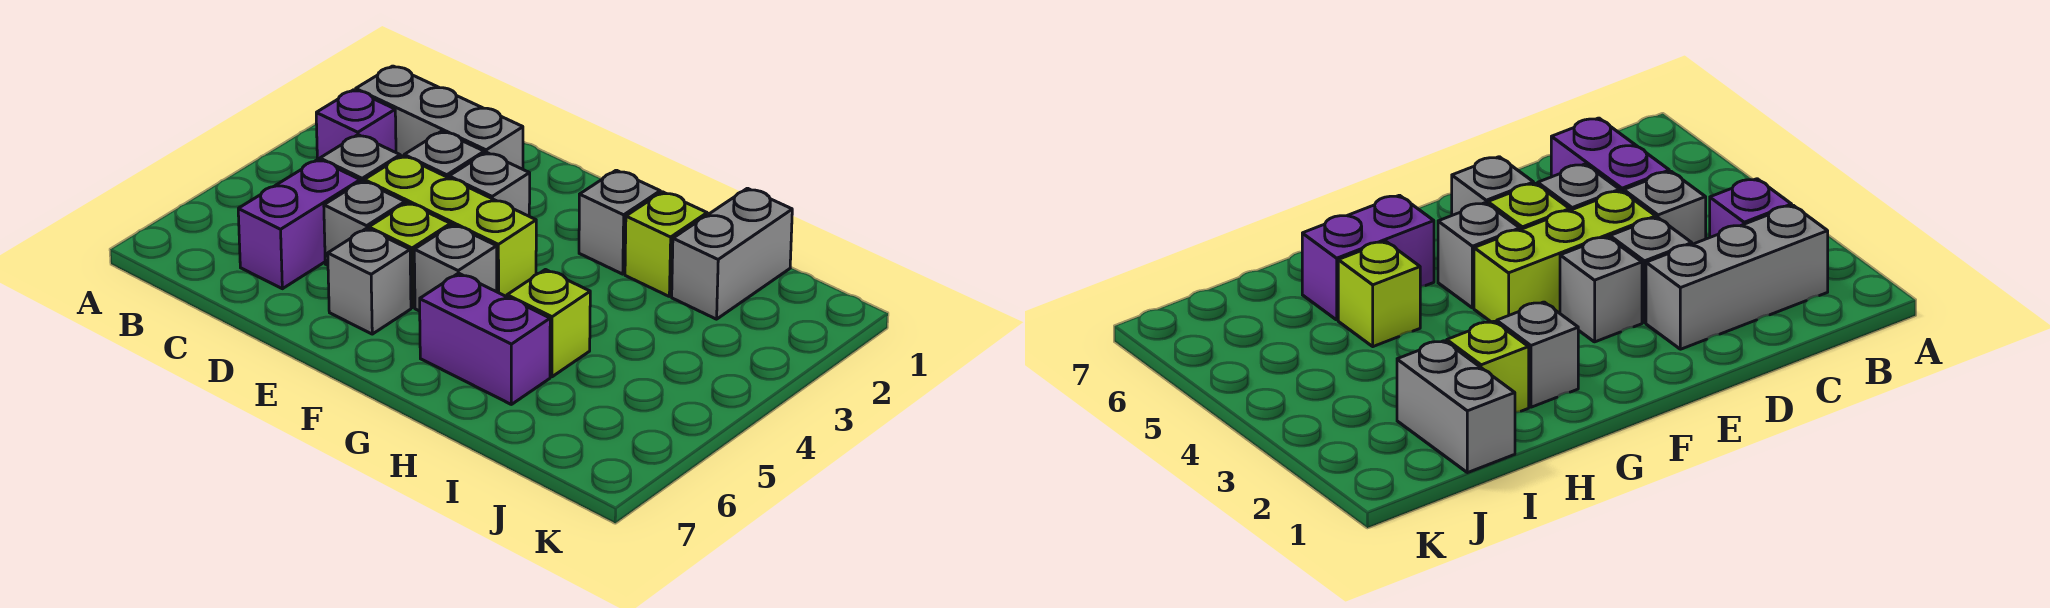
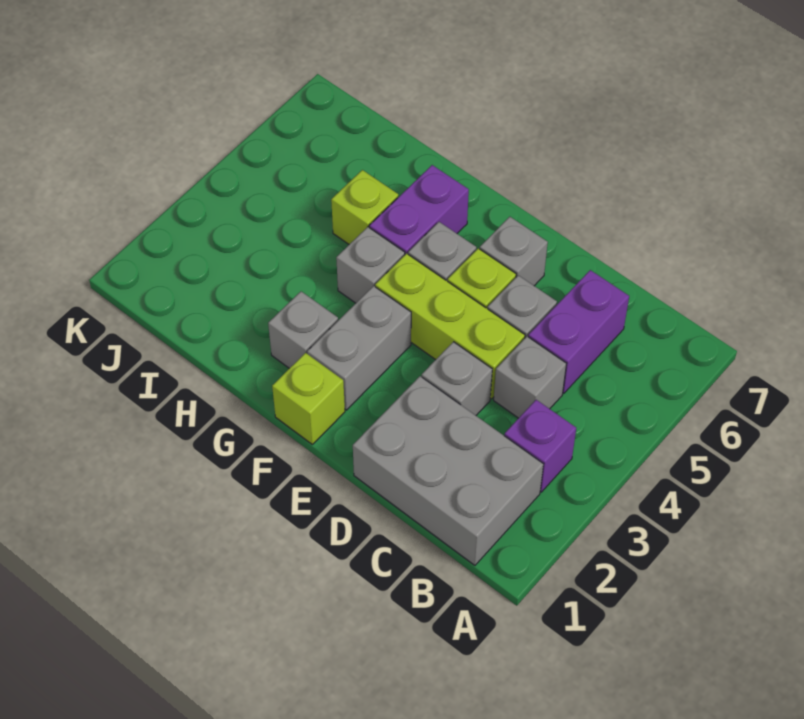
grey brick B2:D2 level 1 -> grey brick B1:D2 level 1
grey brick E3 level 1 -> grey brick G4 level 1
purple brick G6:H6 level 1 -> purple brick G5:G6 level 1
lime brick H2 level 1 -> lime brick F1 level 1
grey brick I1:I2 level 1 -> grey brick F2:F3 level 1

